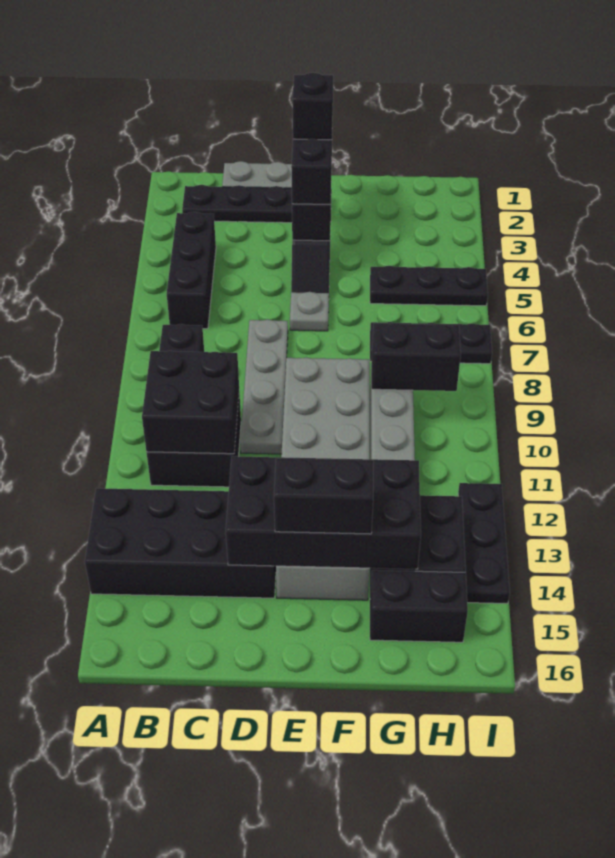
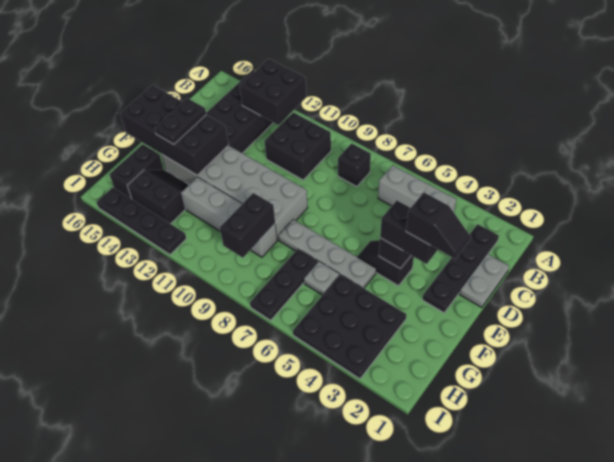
black brick B4:B6 level 1 -> grey brick B4:B6 level 1
black brick B10:C11 level 2 -> black brick A12:B13 level 2
grey plate D7:D10 level 1 -> grey plate F5:F8 level 1
black brick D13:G14 level 2 -> black brick E13:F16 level 2
grey plate E6 level 1 -> grey plate G6 level 1
black brick E14:F14 level 3 -> black plate E14:F14 level 3
black plate G5:I5 level 1 -> black plate G3:I5 level 1
black plate I12:I14 level 1 -> black plate I12:I15 level 1

